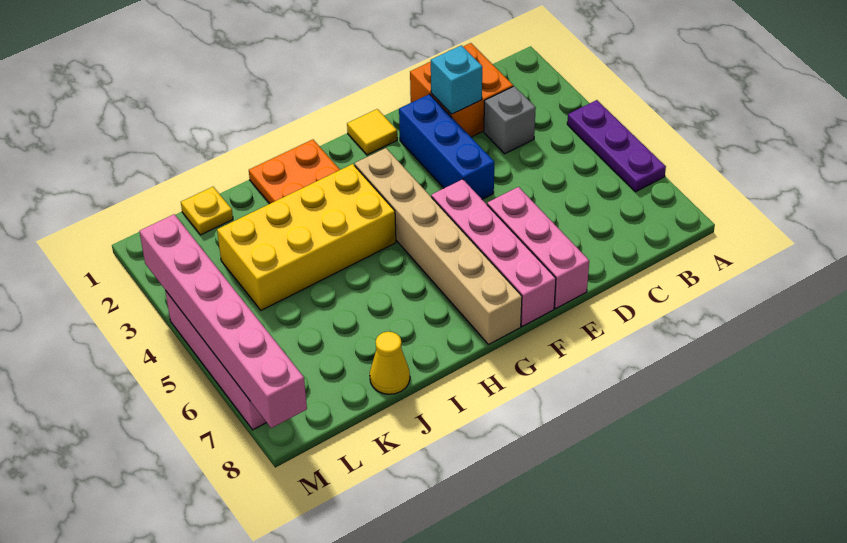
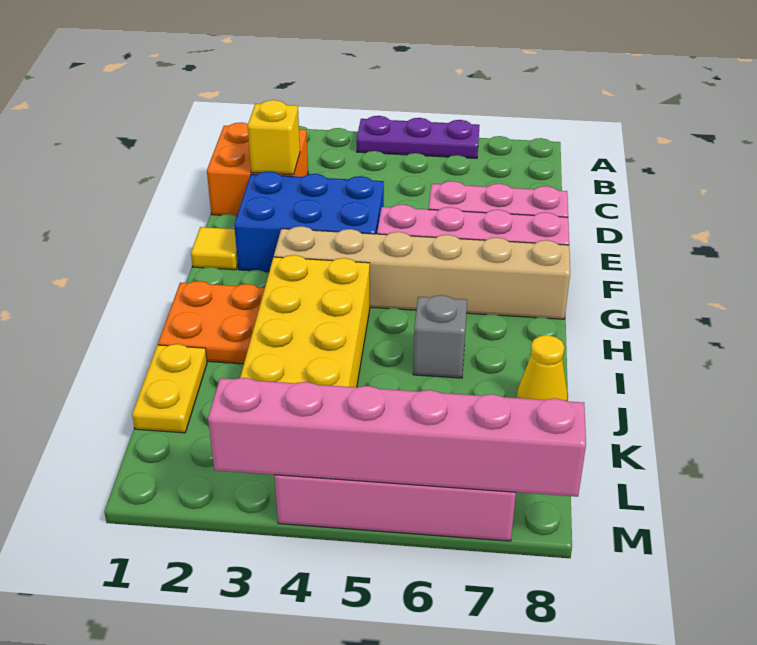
grey brick C3 level 1 -> grey brick I6 level 1
cyan brick D2 level 2 -> yellow brick D2 level 2
blue brick E2:E4 level 1 -> blue brick E2:F4 level 1
yellow plate K1 level 1 -> yellow plate J1:K1 level 1

